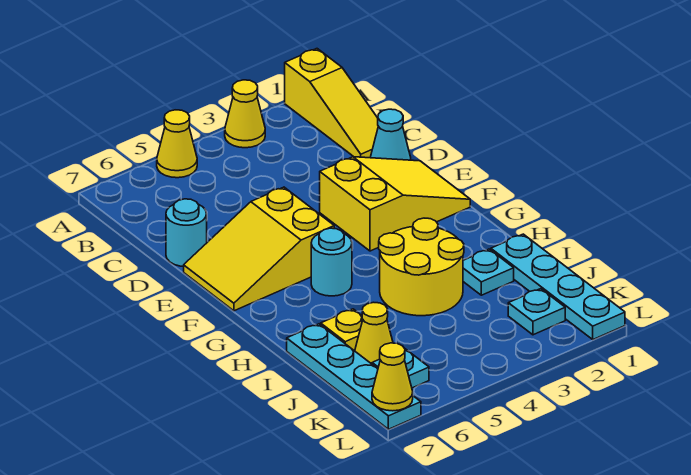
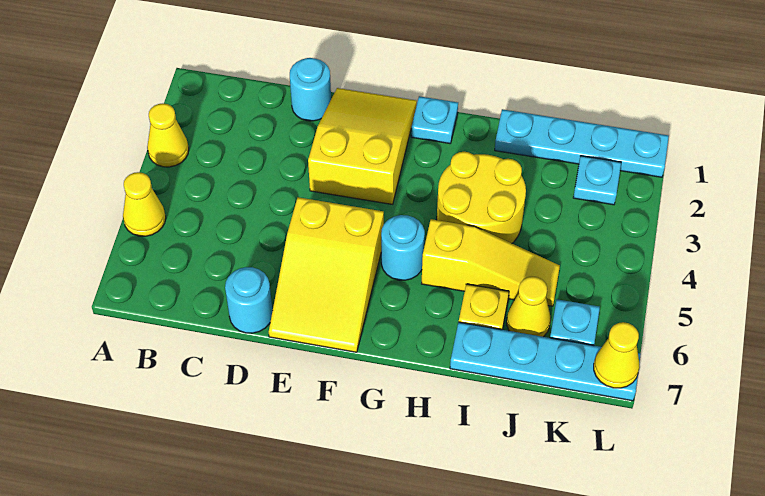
yellow slope A1:C1 level 1 top A -> yellow slope H5:J5 level 1 top H
cyan cone D1 level 1 -> cyan round brick D1 level 1
cyan plate I2 level 1 -> cyan plate G1 level 1

